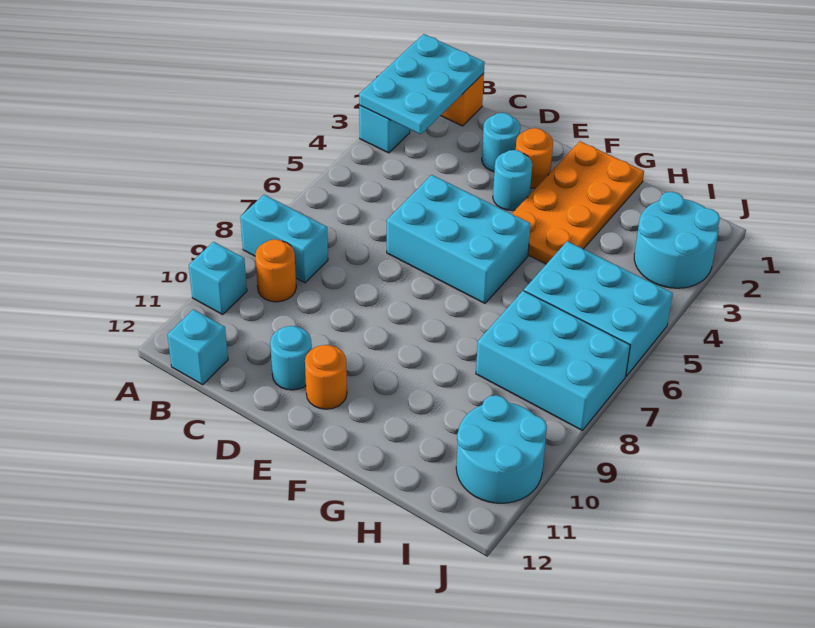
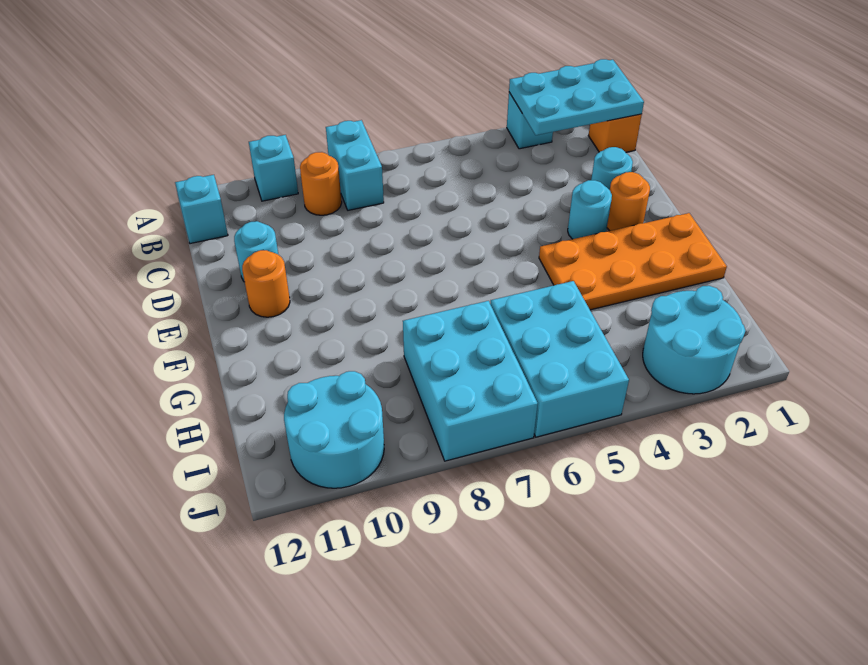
cyan brick D5:F6 level 1 -> none

